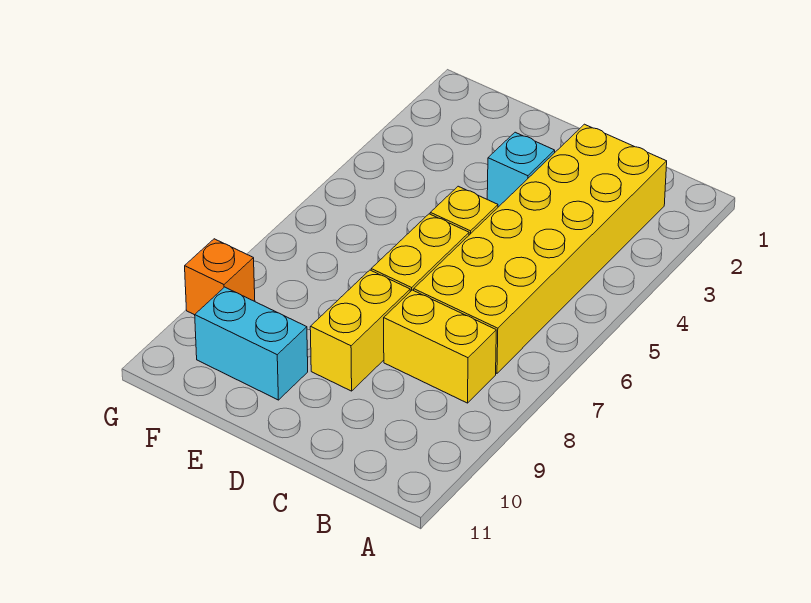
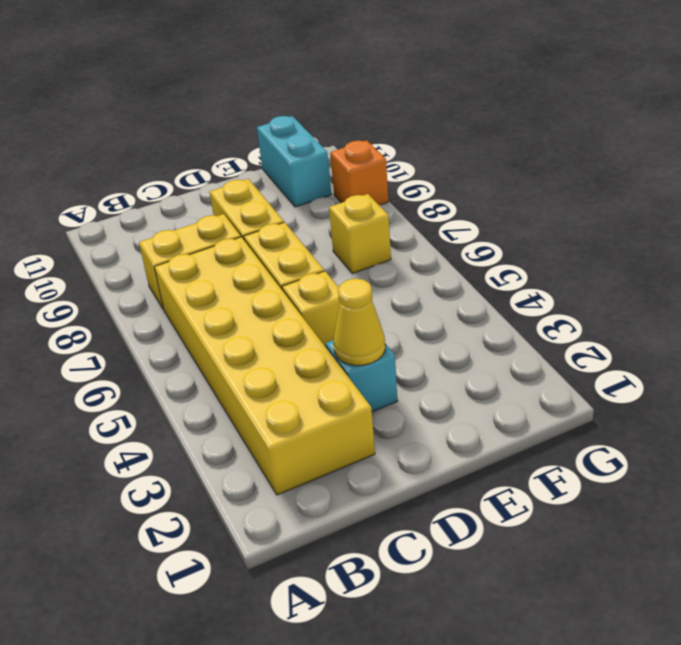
none -> yellow cone D3 level 2
cyan brick E10:F10 level 1 -> cyan brick F10:F11 level 1
none -> yellow brick F7 level 1

